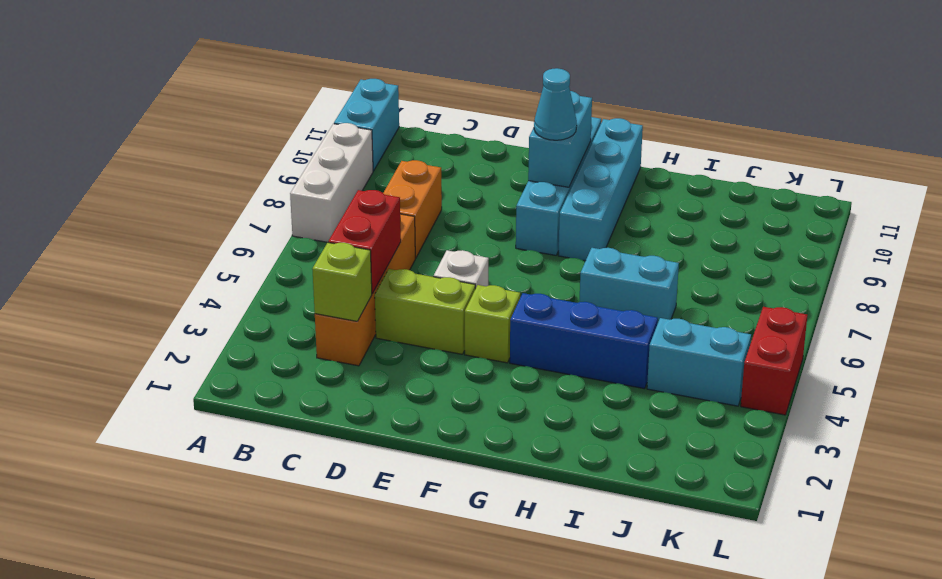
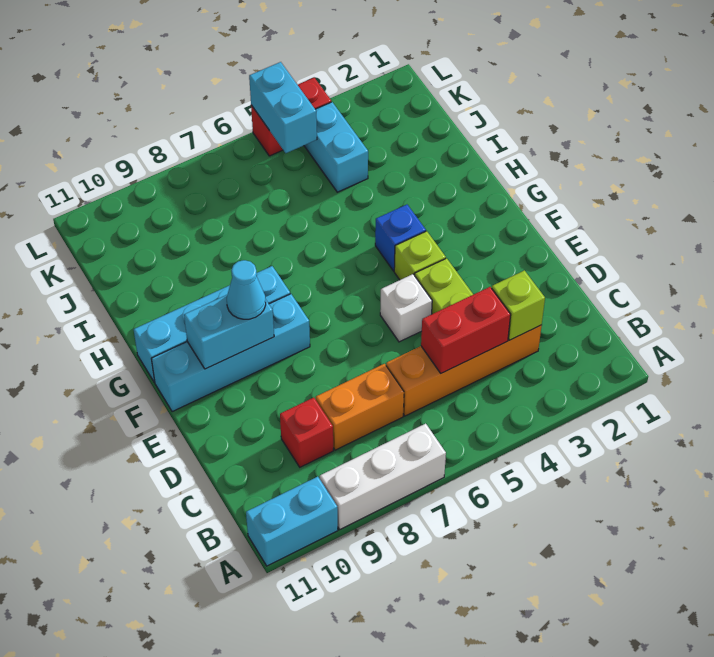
none -> red brick C9 level 1
blue brick G4:I4 level 1 -> blue brick G4 level 1
cyan brick H6:I6 level 1 -> cyan brick K5:L5 level 2

